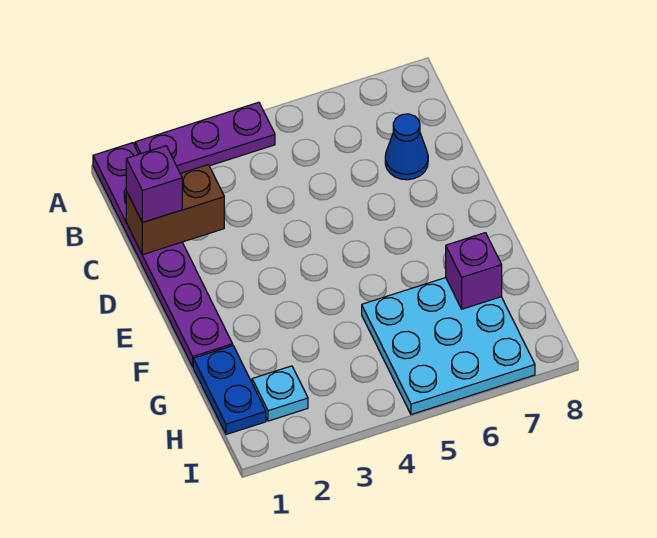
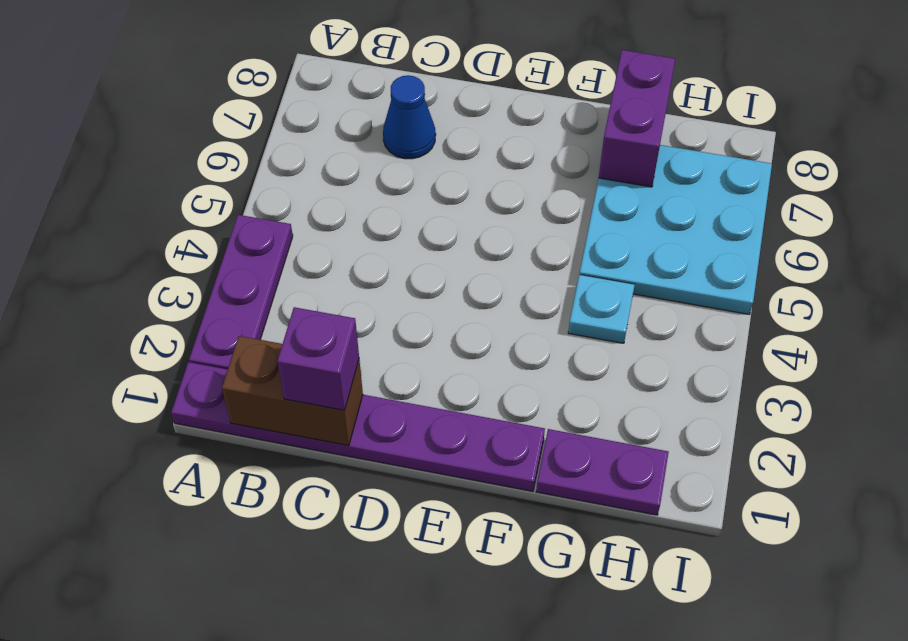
brown brick C1:C2 level 2 -> brown brick B1:C1 level 2
blue plate G1:H1 level 1 -> purple plate G1:H1 level 1
purple brick G7 level 2 -> purple brick G7:G8 level 2
cyan plate H2 level 1 -> cyan plate G4 level 1

